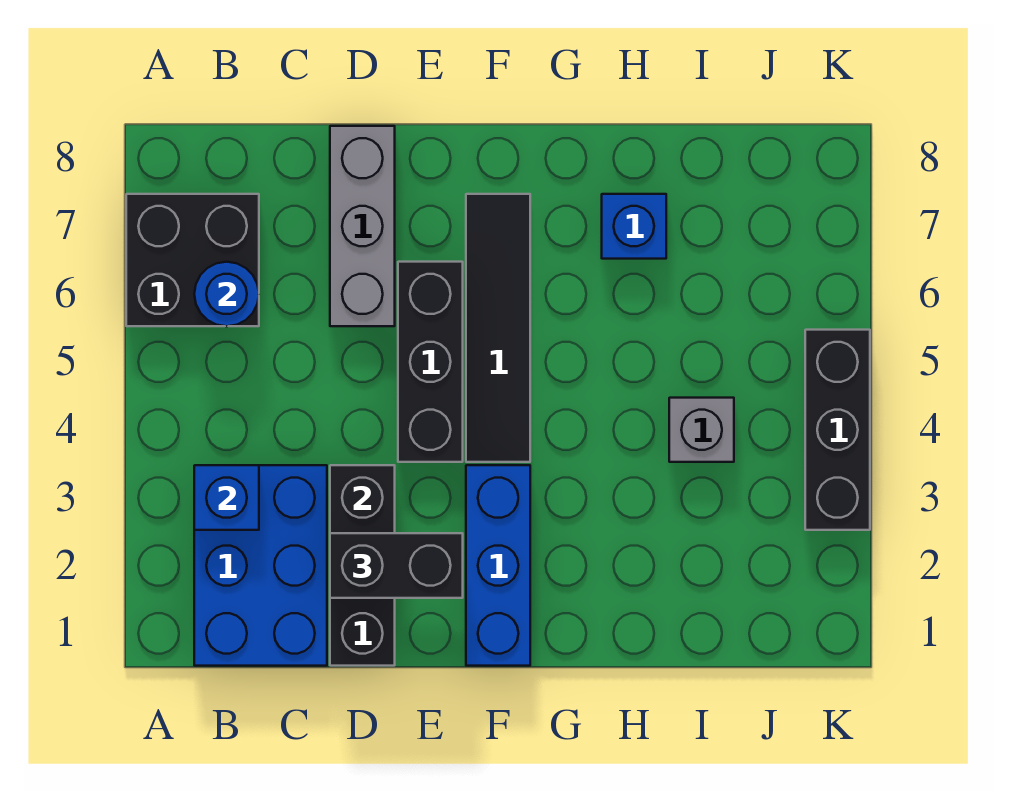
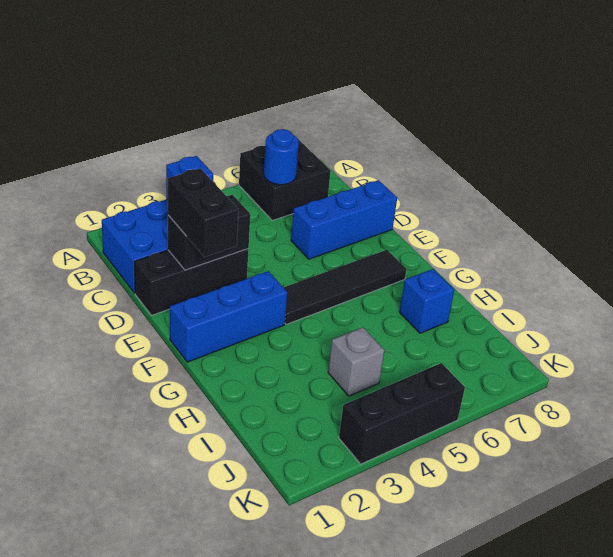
grey brick D6:D8 level 1 -> blue brick D6:D8 level 1
black brick E4:E6 level 1 -> none

